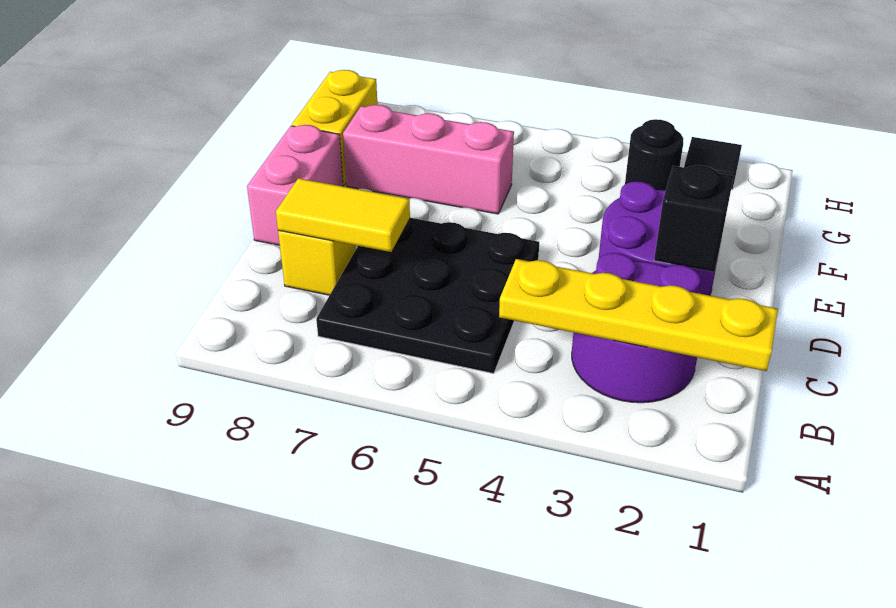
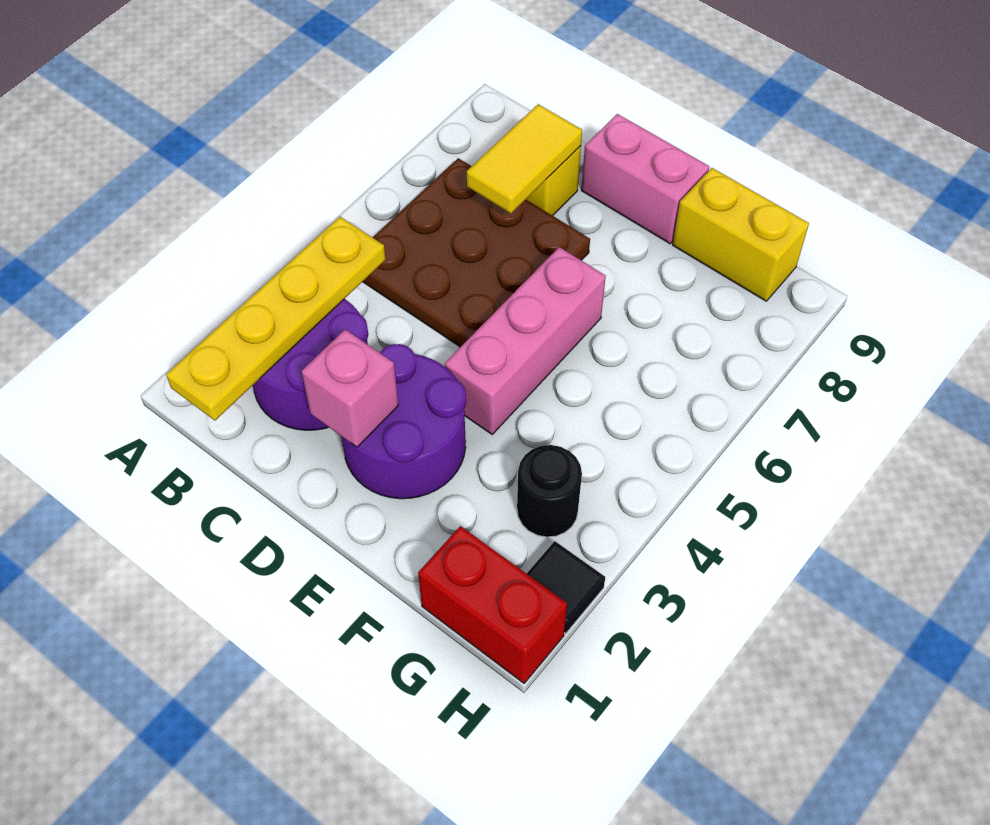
black plate B5:D7 level 1 -> brown plate B5:D7 level 1
black brick D2 level 2 -> pink brick D2 level 2
pink brick F6:F8 level 1 -> pink brick E4:E6 level 1
none -> red brick G1:H1 level 1

